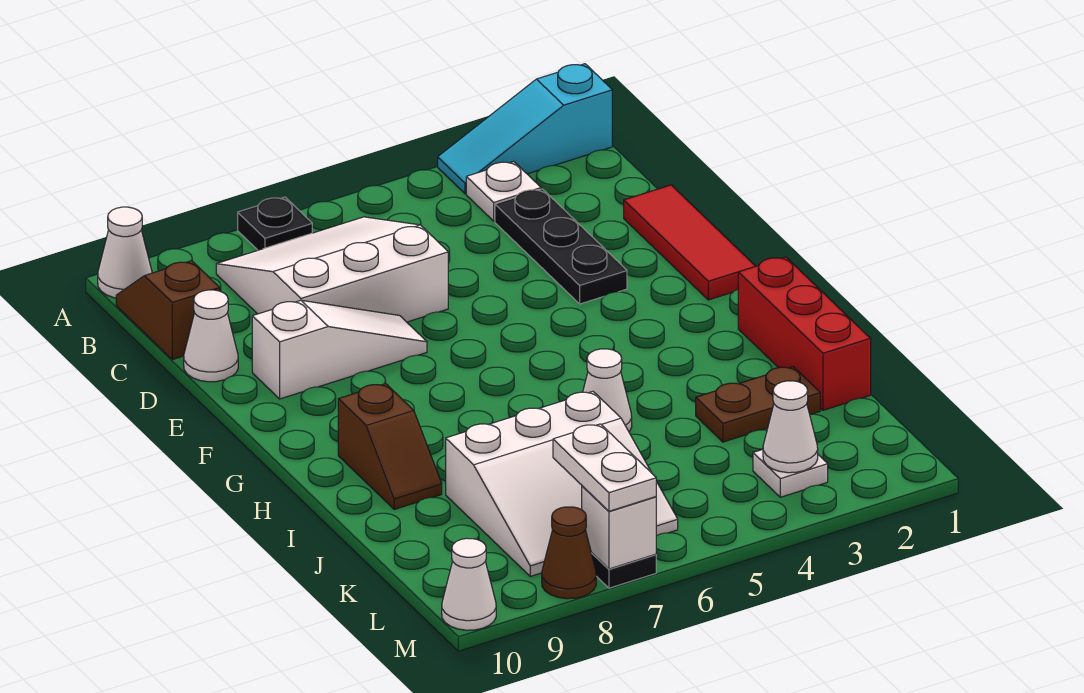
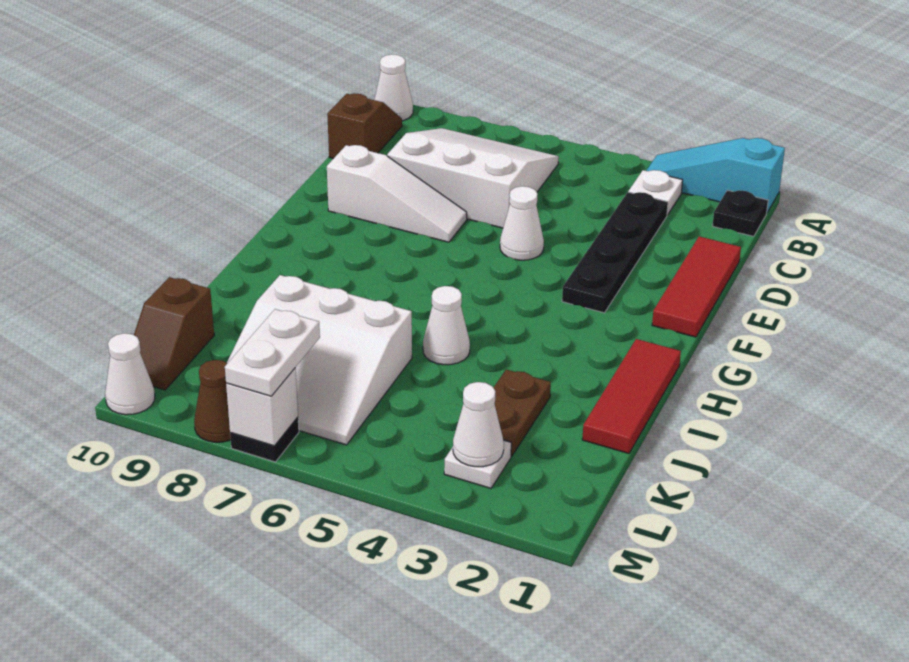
black plate A7 level 1 -> black plate B1 level 1
black plate C3:E3 level 1 -> black plate C3:F3 level 1
white cone D10 level 1 -> white cone E5 level 1
red brick H1:J1 level 1 -> red tile H1:J1 level 1
brown slope H9:I9 level 1 top H -> brown slope K10:L10 level 1 top K
brown plate J2:J3 level 1 -> brown plate J3:K3 level 1

